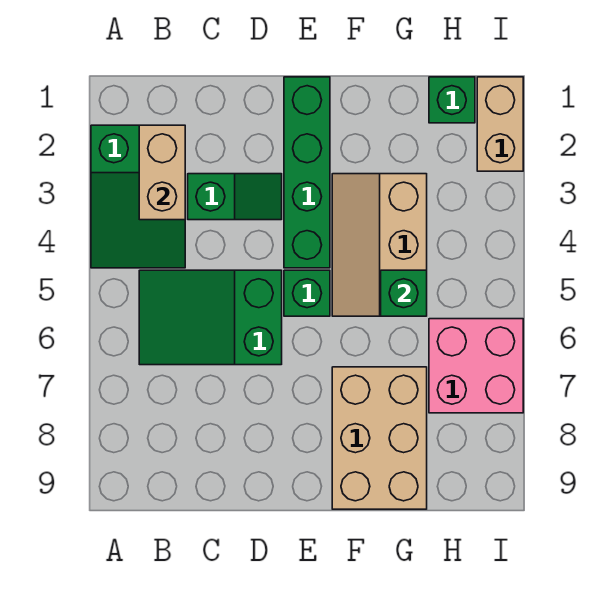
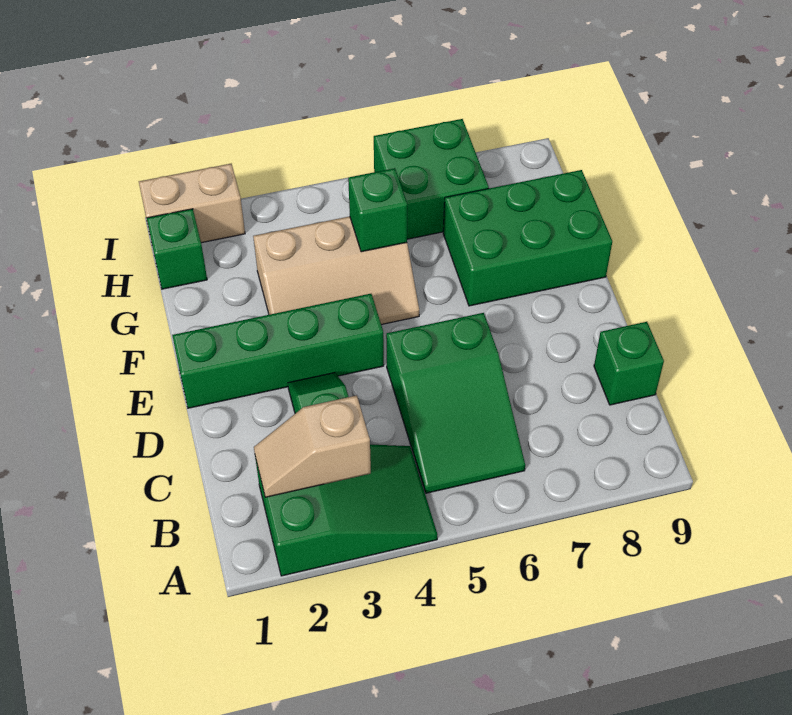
tan brick B2:B3 level 2 -> tan slope B2:B3 level 2 top 3
green brick E5 level 1 -> green brick C9 level 1
tan brick F7:G9 level 1 -> green brick F7:G9 level 1
pink brick H6:I7 level 1 -> green brick H6:I7 level 1

